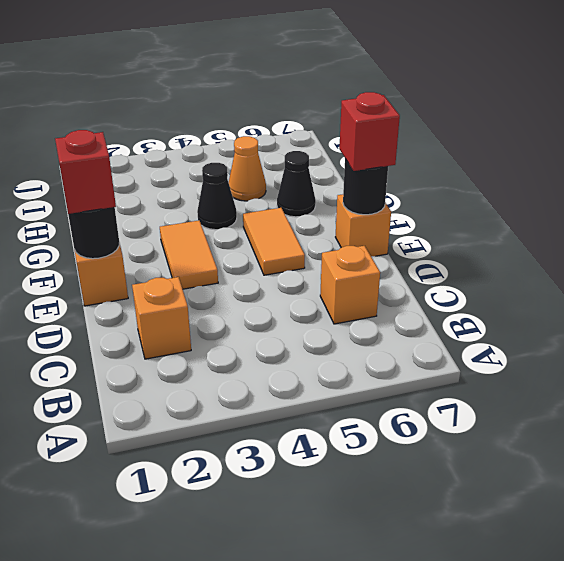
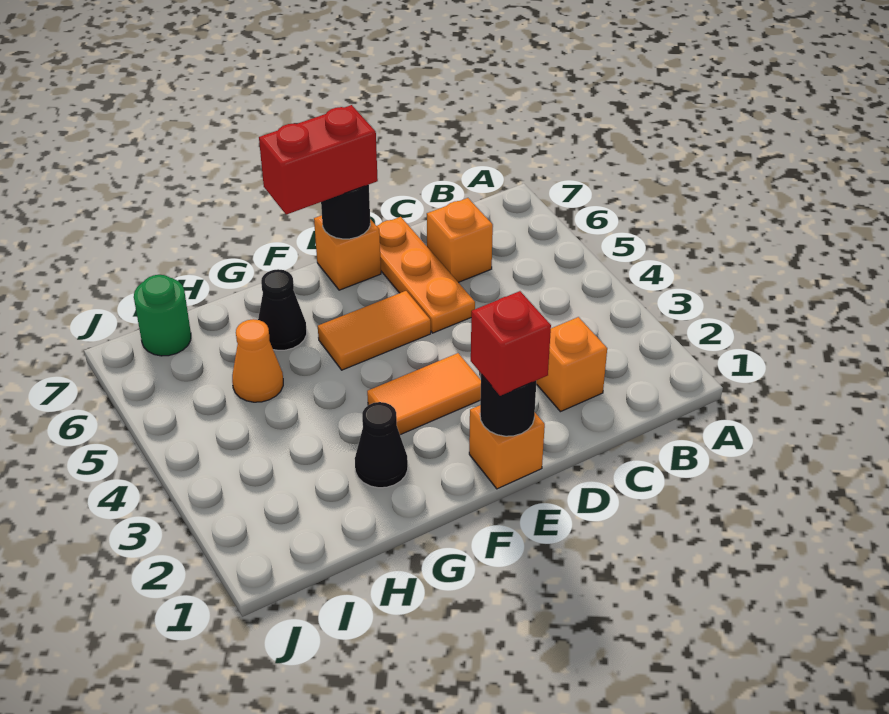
none -> orange plate D5:D7 level 1
red brick E7 level 3 -> red brick E7:F7 level 3
black cone G4 level 1 -> black cone G2 level 1
none -> green round brick I7 level 1

